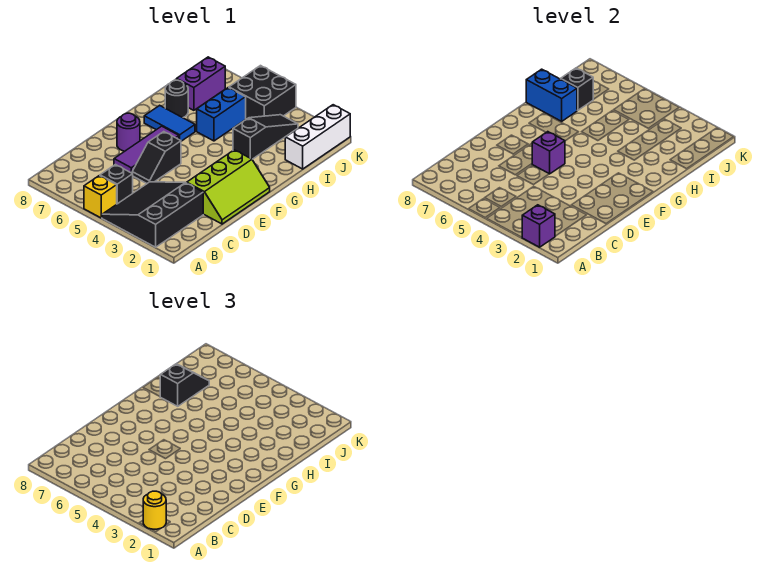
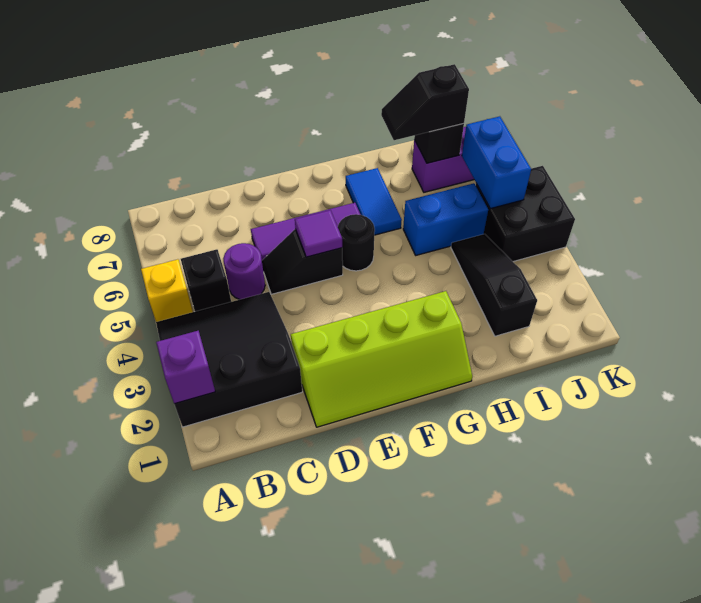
yellow round brick A2 level 3 -> none
lime slope D1:F2 level 1 top 2 -> lime slope D1:G2 level 1 top 2
purple brick E5 level 2 -> purple tile E5 level 2
purple round brick E7 level 1 -> purple round brick C5 level 1
black slope H3:J3 level 1 top H -> black slope I2:I4 level 1 top 2
black round brick H7 level 1 -> black round brick F5 level 1
blue brick H7:H8 level 2 -> blue brick J5:J6 level 2
black slope H7:I7 level 3 top H -> black slope H7:I7 level 3 top I
white brick I1:K1 level 1 -> none

